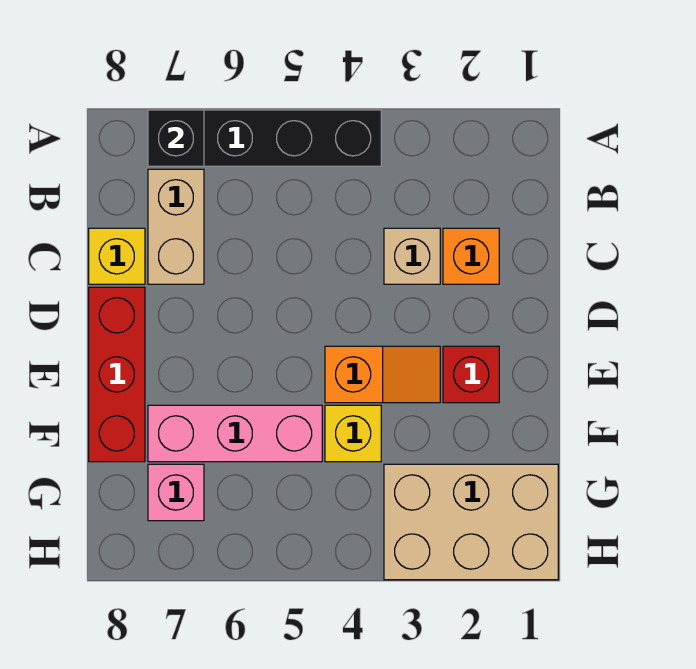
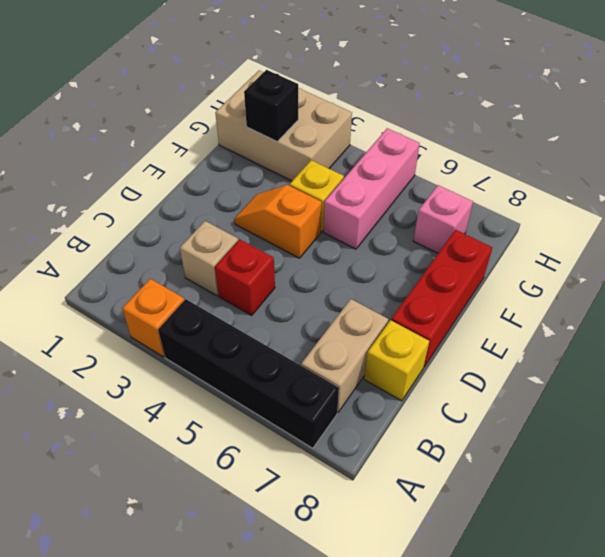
black brick A7 level 2 -> black brick G2 level 2
orange brick C2 level 1 -> orange brick A3 level 1
red brick E2 level 1 -> red brick C4 level 1
pink brick F5:F7 level 1 -> pink brick F5:H5 level 1

